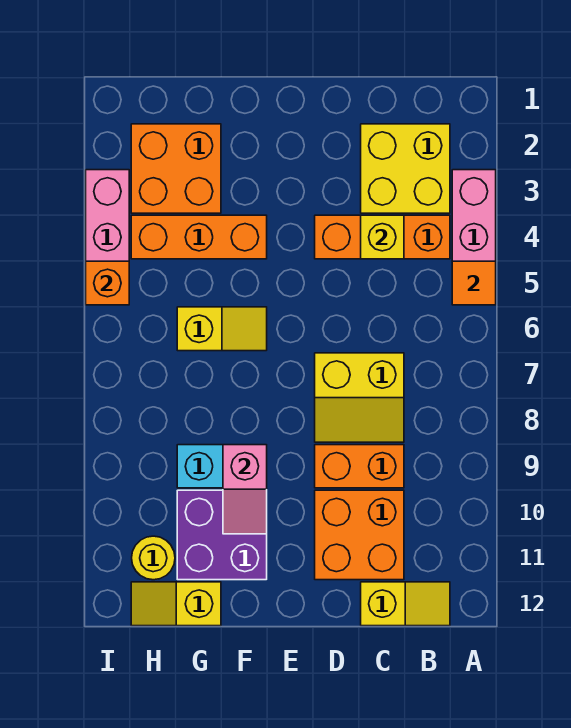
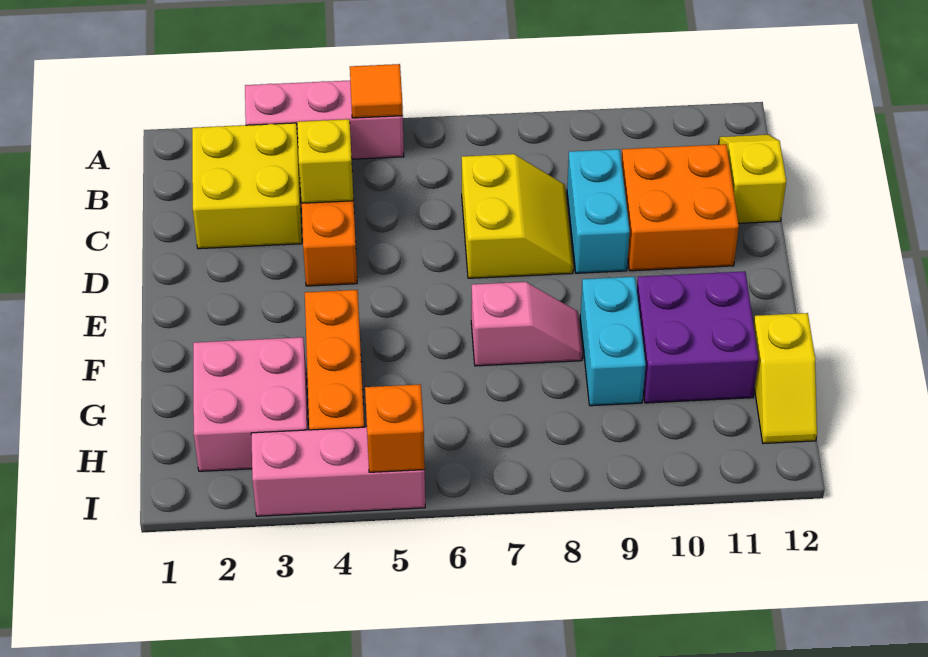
orange brick C9:D9 level 1 -> cyan brick C9:D9 level 1
yellow slope F6:G6 level 1 top G -> none
pink slope F9:F10 level 2 top 9 -> pink slope F7:F8 level 1 top 7
orange brick G2:H3 level 1 -> pink brick G2:H3 level 1
yellow round brick H11 level 1 -> none

